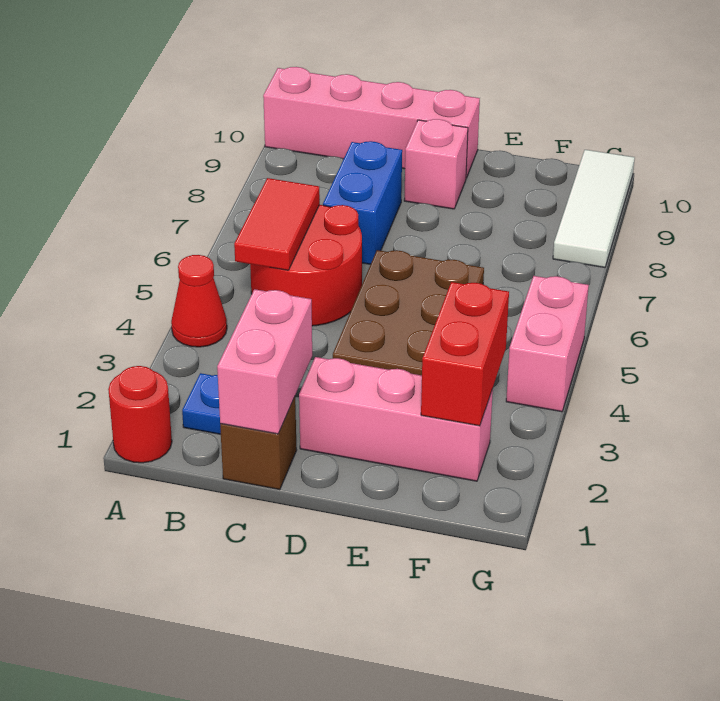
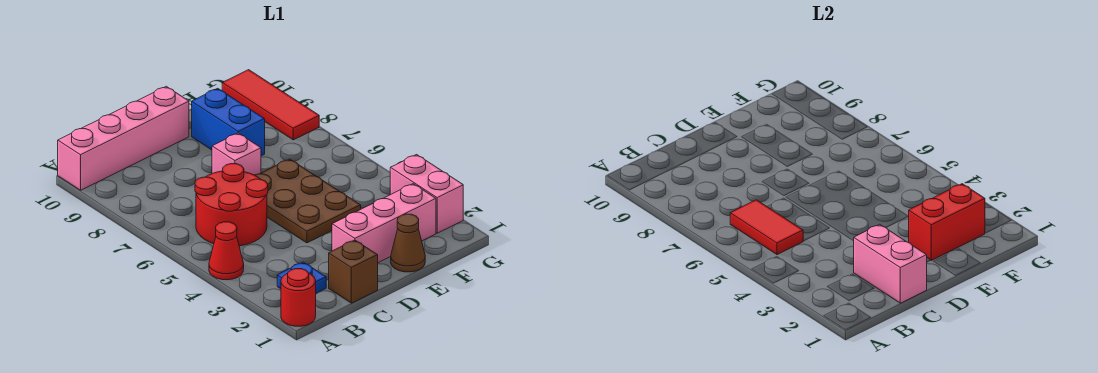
blue brick C7:C8 level 1 -> blue brick E8:E9 level 1
pink brick D9 level 1 -> pink brick D7 level 1
none -> brown cone E1 level 1
red brick F2:F3 level 2 -> red brick E2:F2 level 2
pink brick G4:G5 level 1 -> pink brick G2:G3 level 1
white tile G8:G10 level 1 -> red tile G8:G10 level 1

